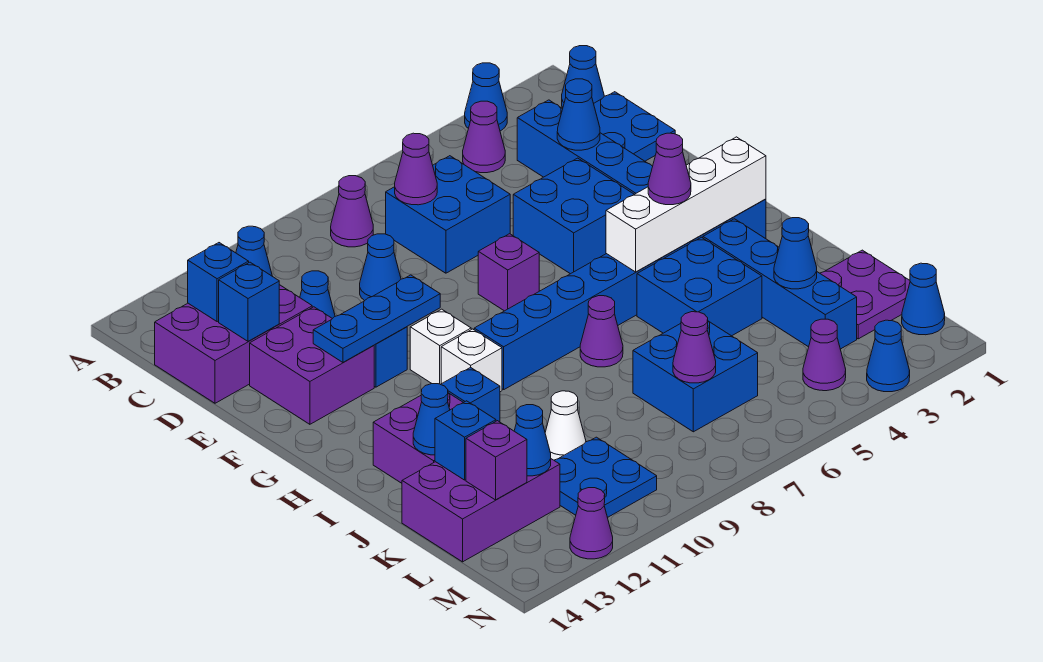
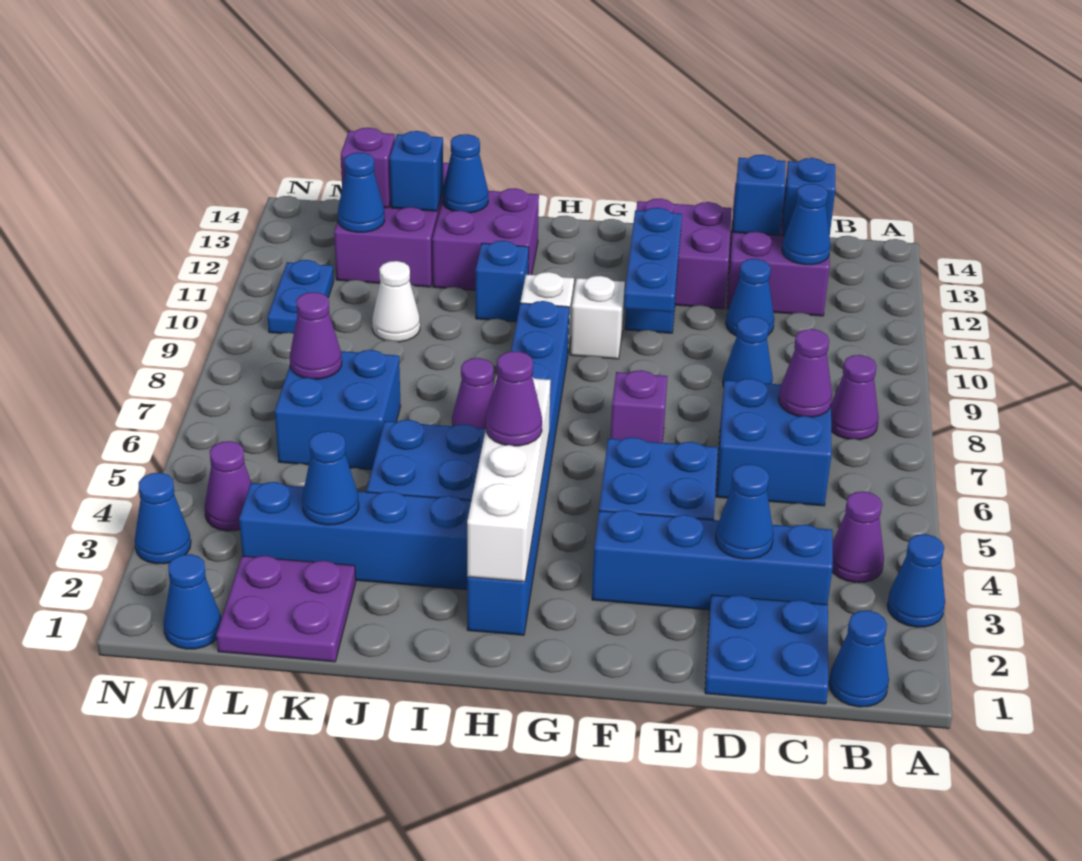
blue plate L10:M11 level 1 -> blue plate M10:M11 level 1
purple cone N12 level 1 -> none

